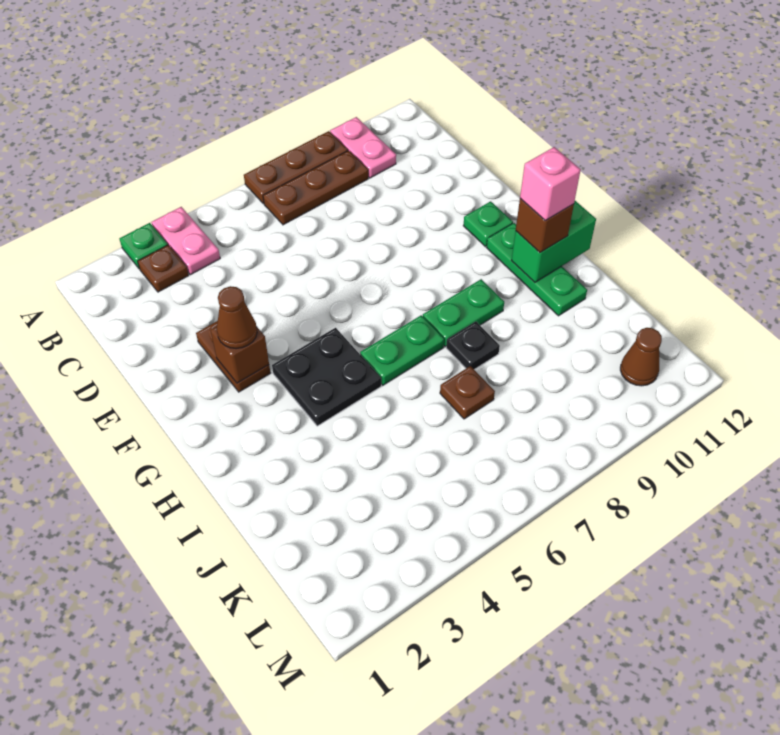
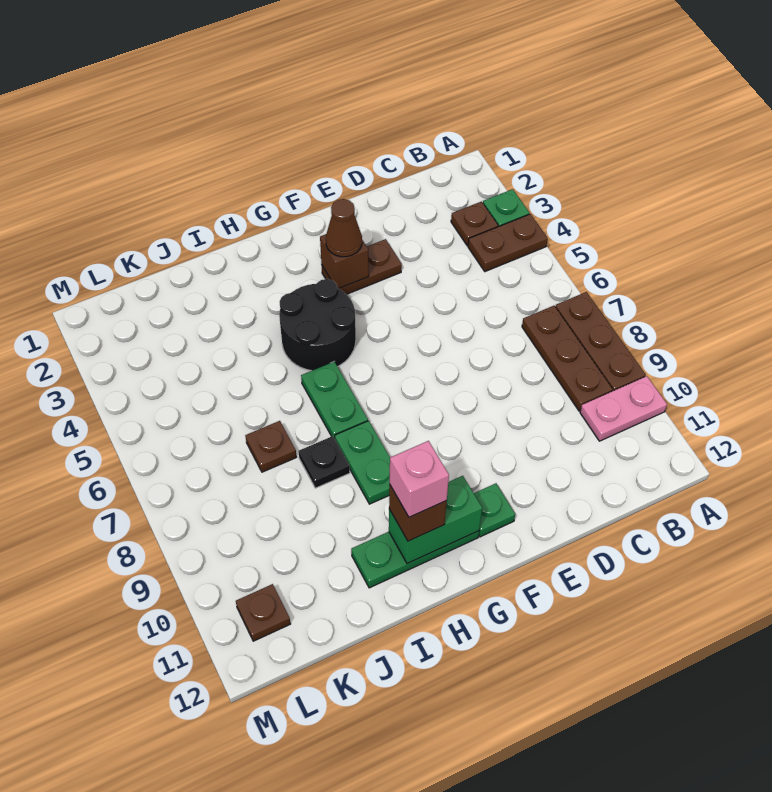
pink plate A4:B4 level 1 -> brown plate A4:B4 level 1
black plate G4:H5 level 1 -> black round brick G4:H5 level 1
green brick H11:H12 level 2 -> green brick G11:H11 level 2
brown cone L11 level 1 -> brown plate L11 level 1

